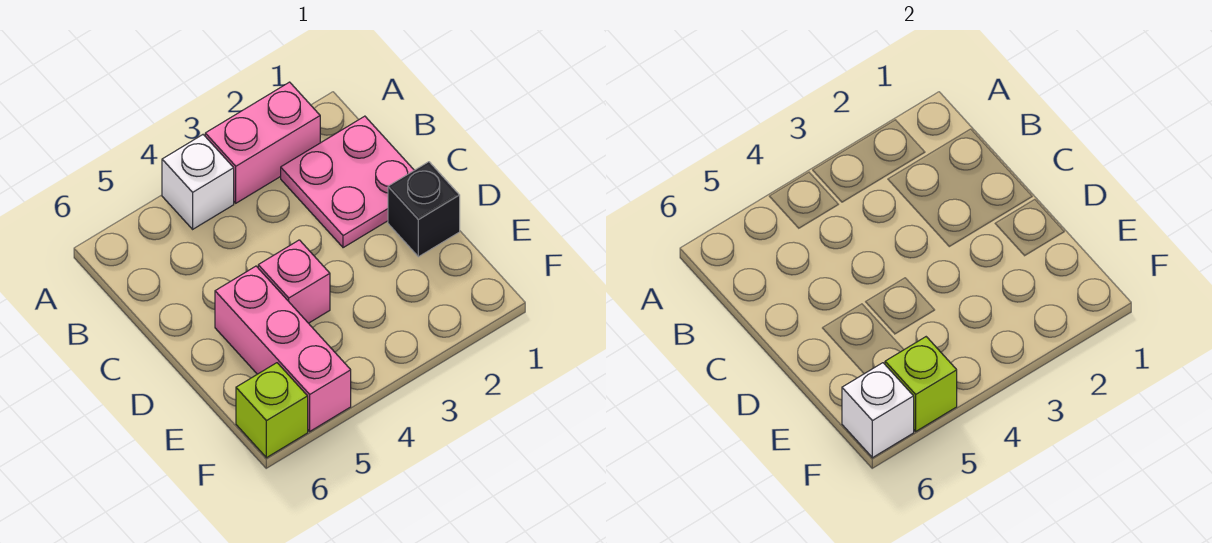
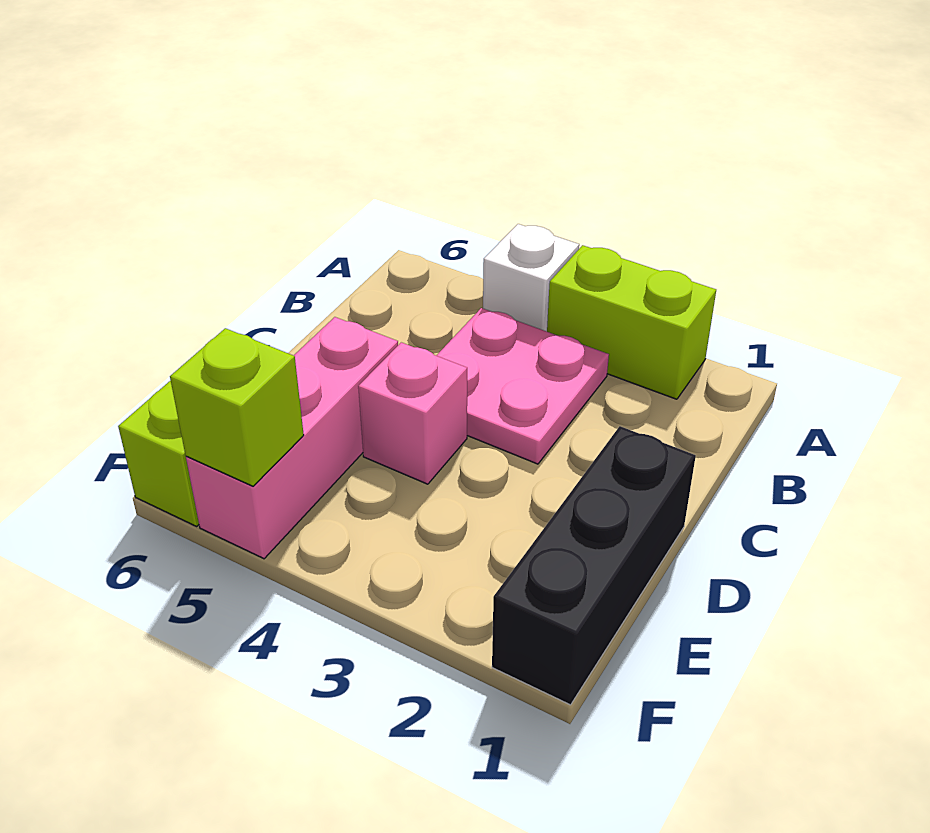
pink brick A2:A3 level 1 -> lime brick A2:A3 level 1
pink plate B1:C2 level 1 -> pink plate B3:C4 level 1
black brick D1 level 1 -> black brick D1:F1 level 1
white brick F6 level 2 -> none

